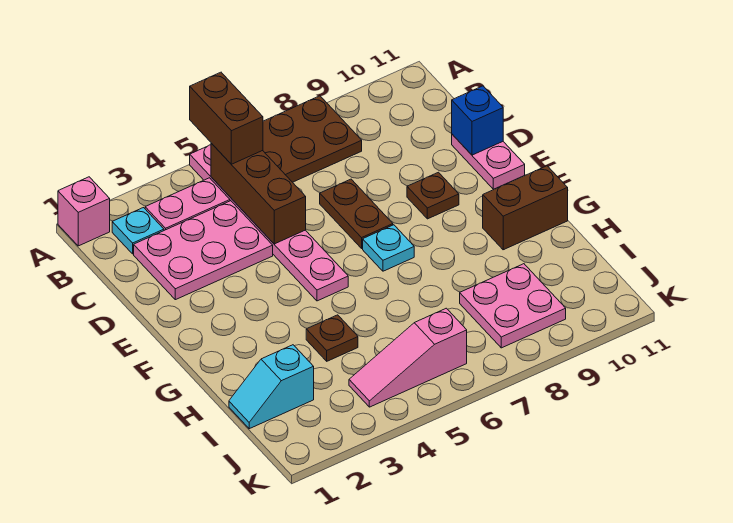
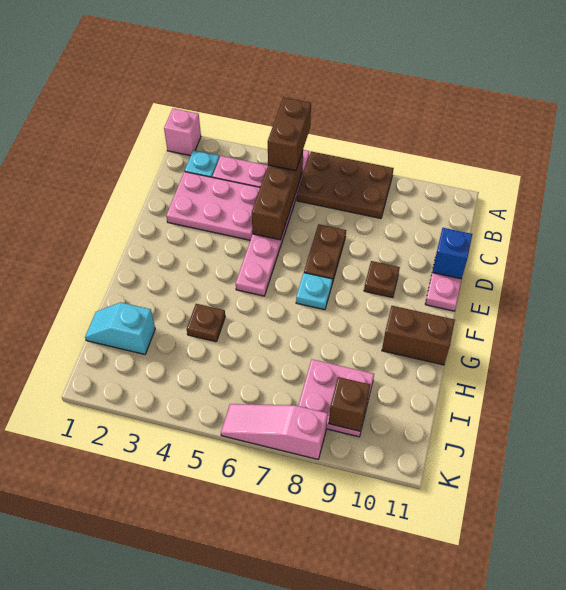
pink slope J4:J6 level 1 top 6 -> pink slope K6:K8 level 1 top 8
none -> brown brick J9 level 2

